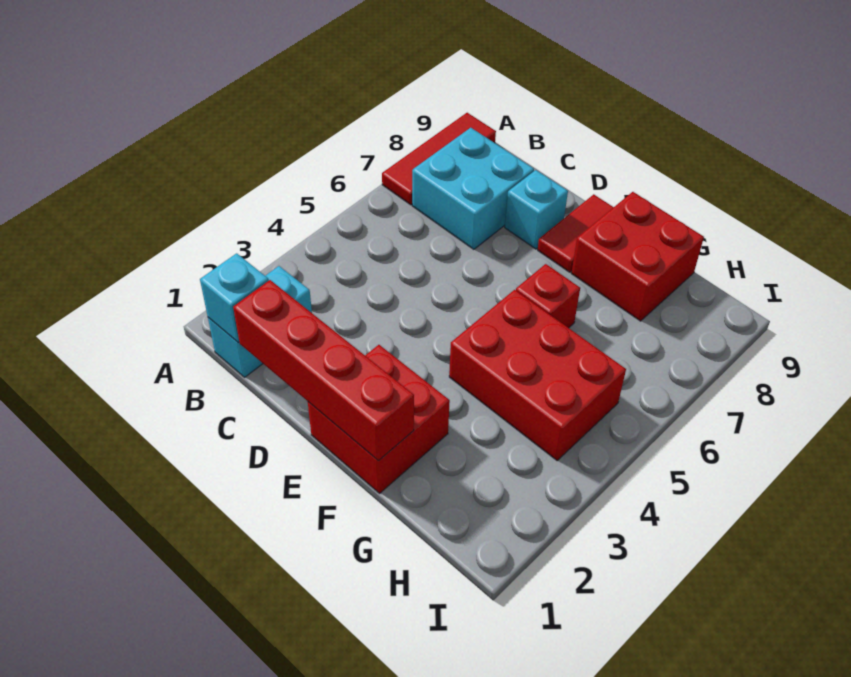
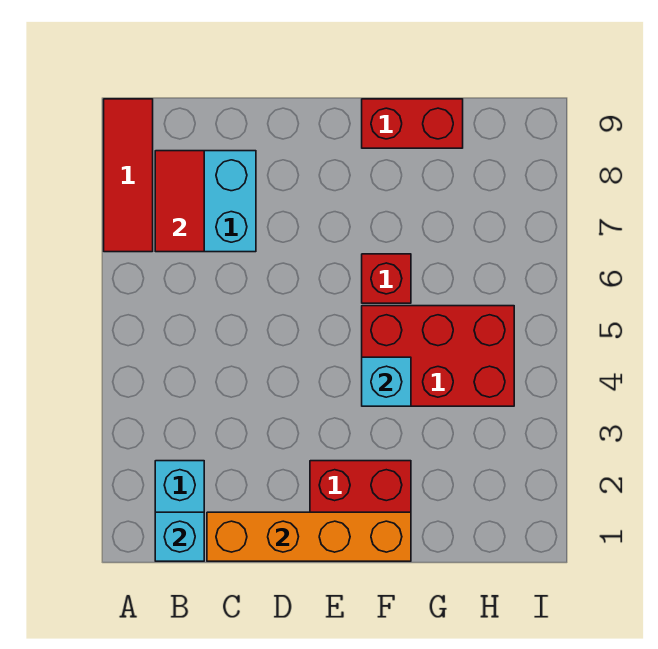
red brick C1:F1 level 2 -> orange brick C1:F1 level 2
cyan brick D8 level 1 -> cyan brick F4 level 2
red tile E8:E9 level 1 -> red tile B7:B8 level 2
red brick F8:G9 level 1 -> red brick F9:G9 level 1

